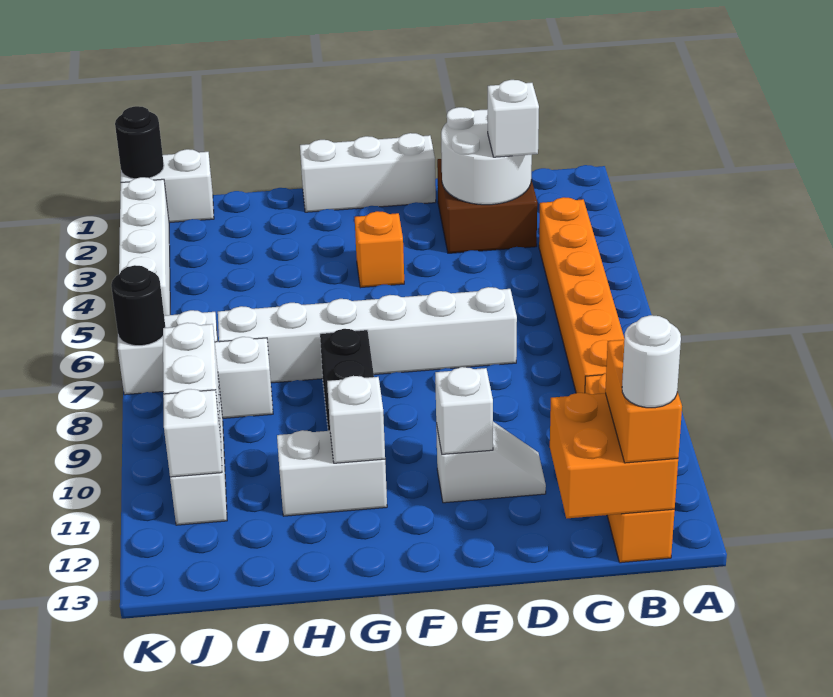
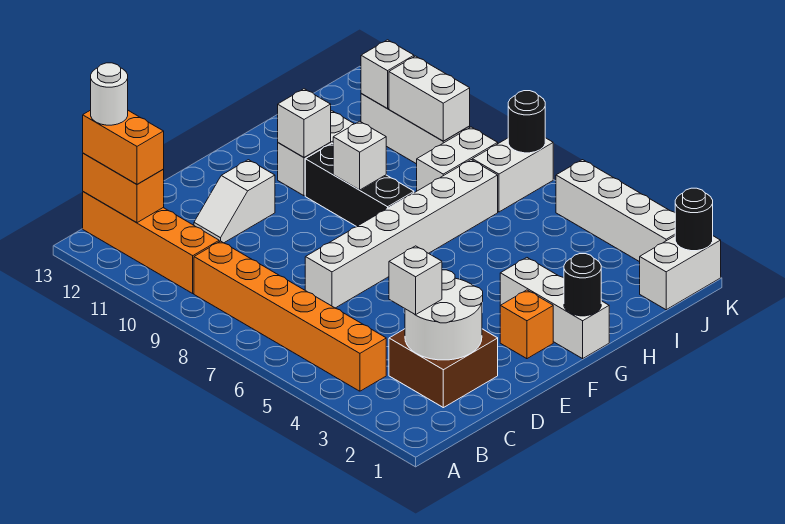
orange brick B12:C13 level 2 -> orange brick B12:B13 level 2
white brick E1:G1 level 1 -> white brick G1:G3 level 1
white brick E11 level 2 -> white brick G9 level 2
orange brick F4 level 1 -> orange brick F2 level 1
none -> black round brick G1 level 2

